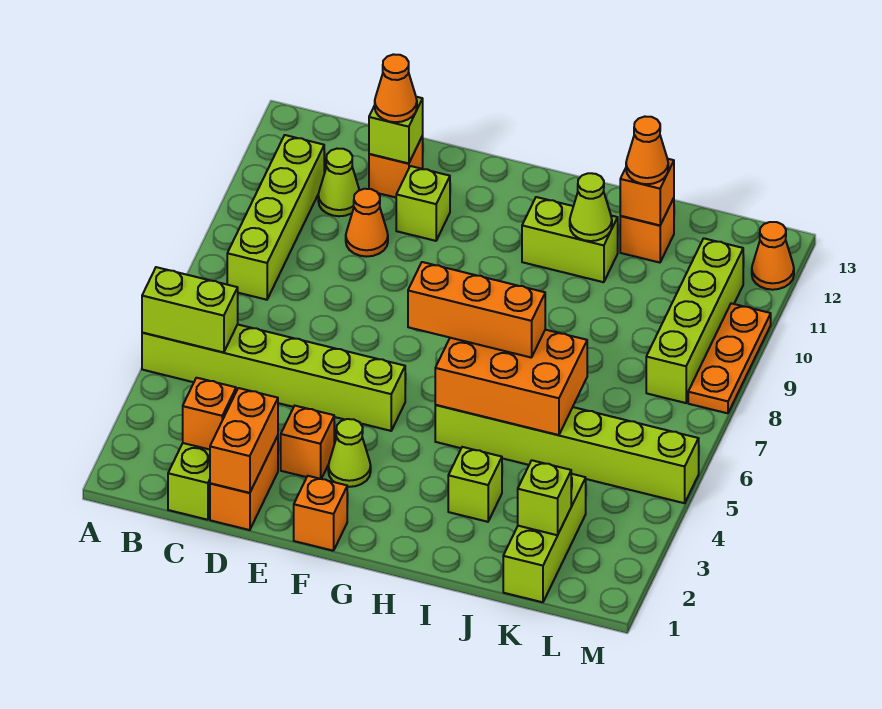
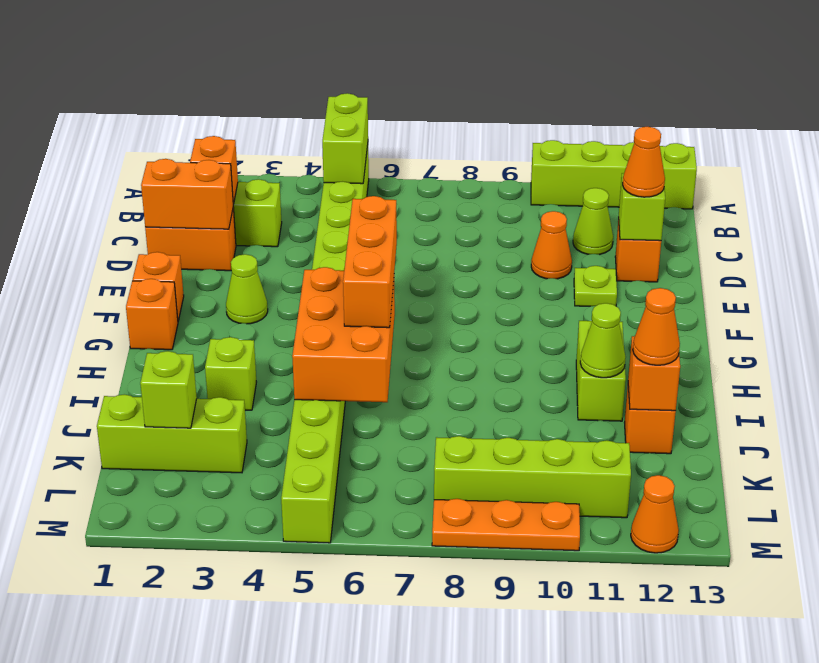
lime brick B8:B11 level 1 -> lime brick A10:A13 level 1
orange brick E3 level 1 -> orange brick G1 level 1
lime brick E11 level 1 -> lime plate E11 level 1

